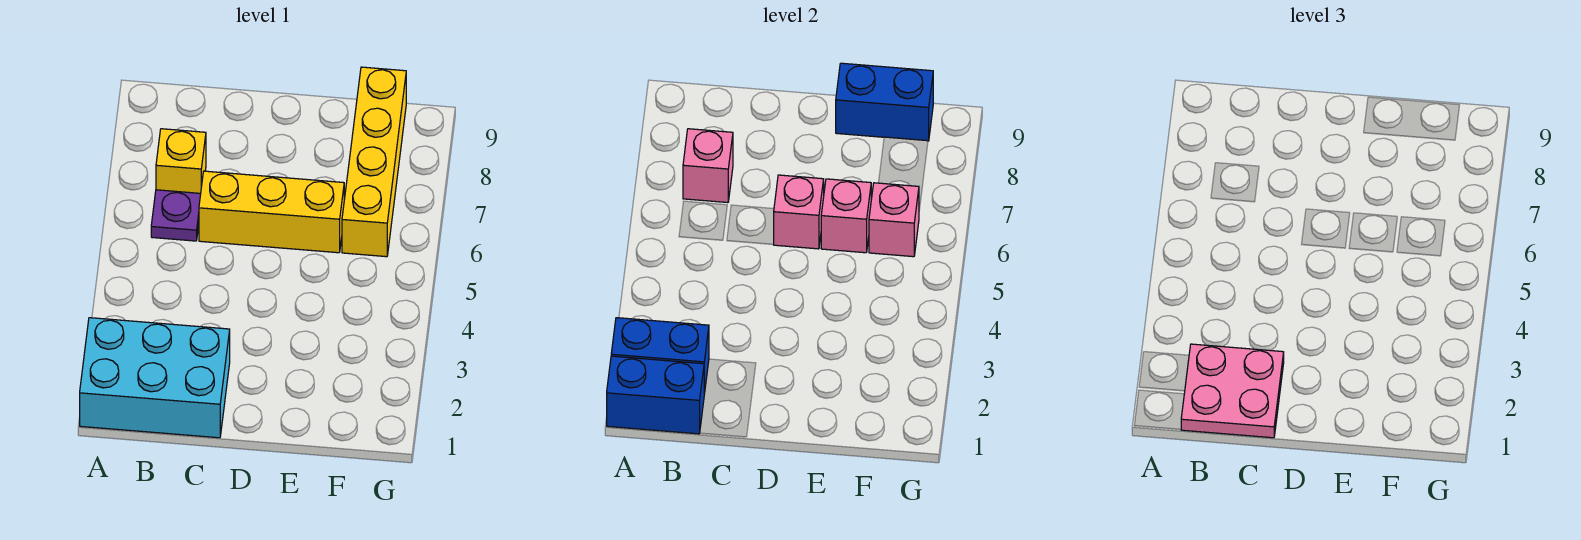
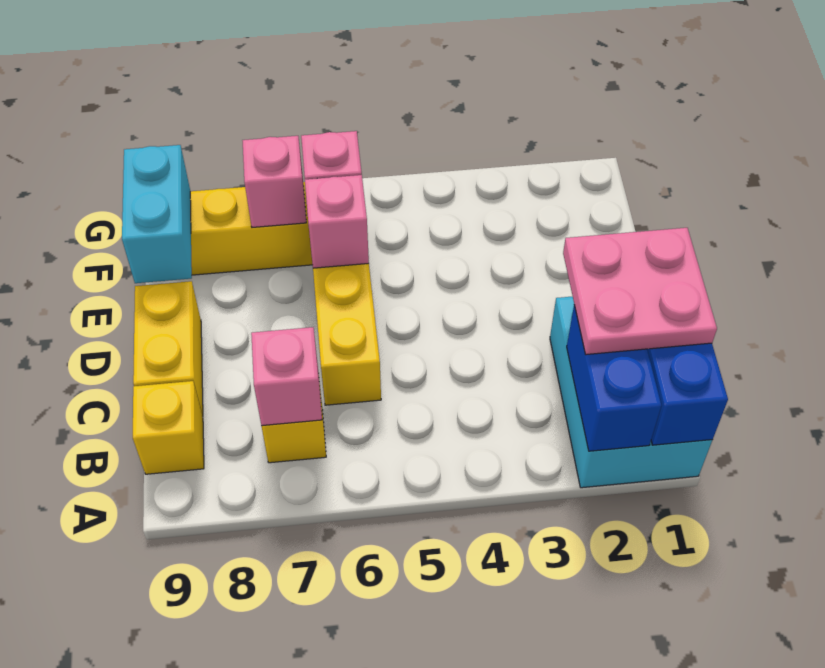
purple plate B6 level 1 -> none
none -> yellow brick B9 level 1
none -> yellow brick C9:D9 level 1
pink brick D6 level 2 -> pink brick F7 level 2
blue brick E9:F9 level 2 -> cyan brick E9:F9 level 2

